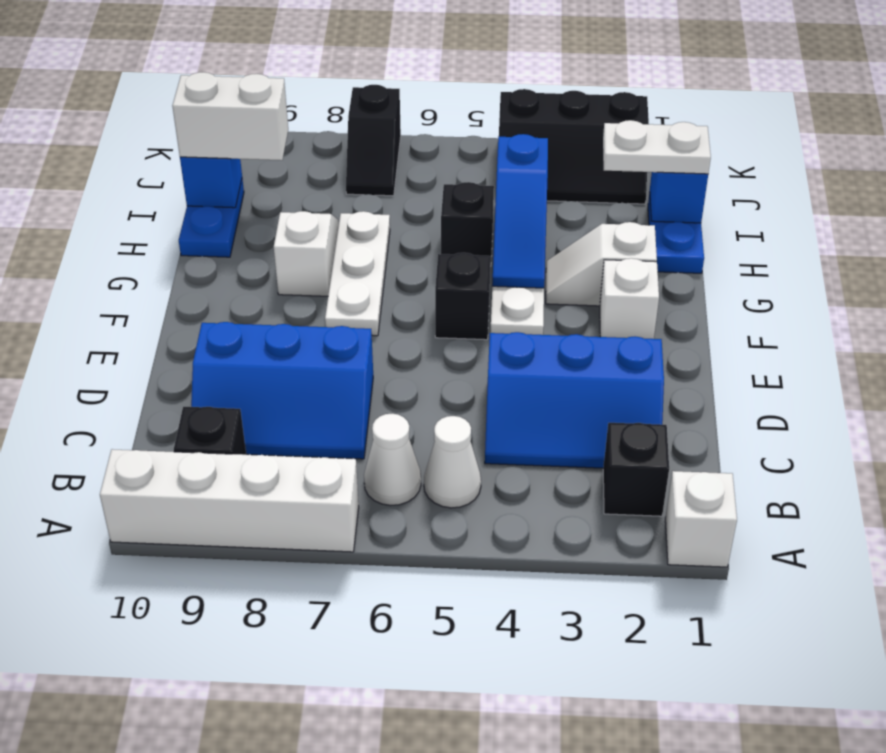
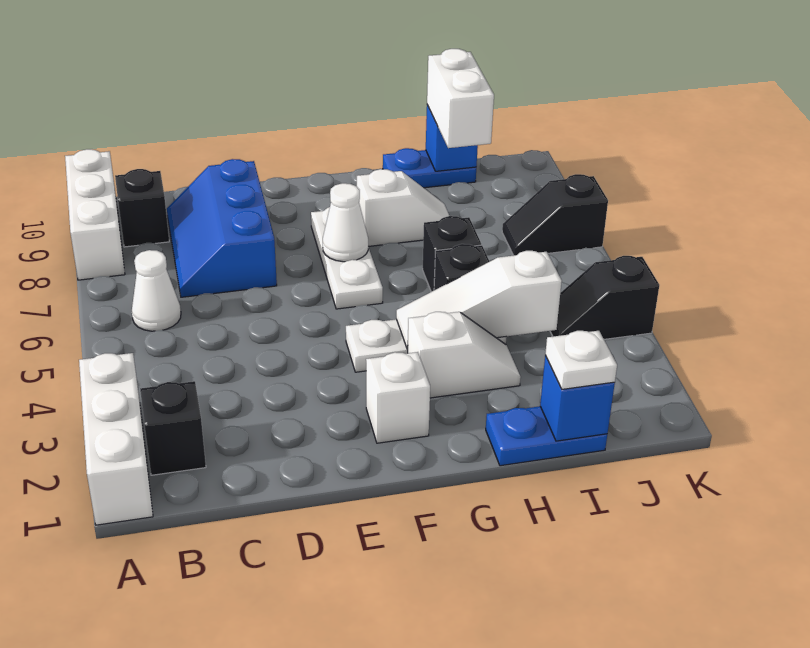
white brick A1 level 1 -> white brick A1:A3 level 1
white brick A7:A10 level 1 -> white brick A8:A10 level 1
white cone B5 level 1 -> white cone F7 level 2
blue slope C2:D4 level 1 top D -> none
black brick F5 level 1 -> black brick H6 level 1
white plate F7:H7 level 1 -> white plate F6:F8 level 1
white slope G2:G3 level 1 top 2 -> white slope G3:H3 level 1 top G
blue slope G4:I4 level 2 top I -> white slope G4:I4 level 2 top I
white plate I1:I2 level 3 -> white plate I1 level 3
black slope J2:K4 level 1 top K -> black slope J4:K4 level 1 top K

